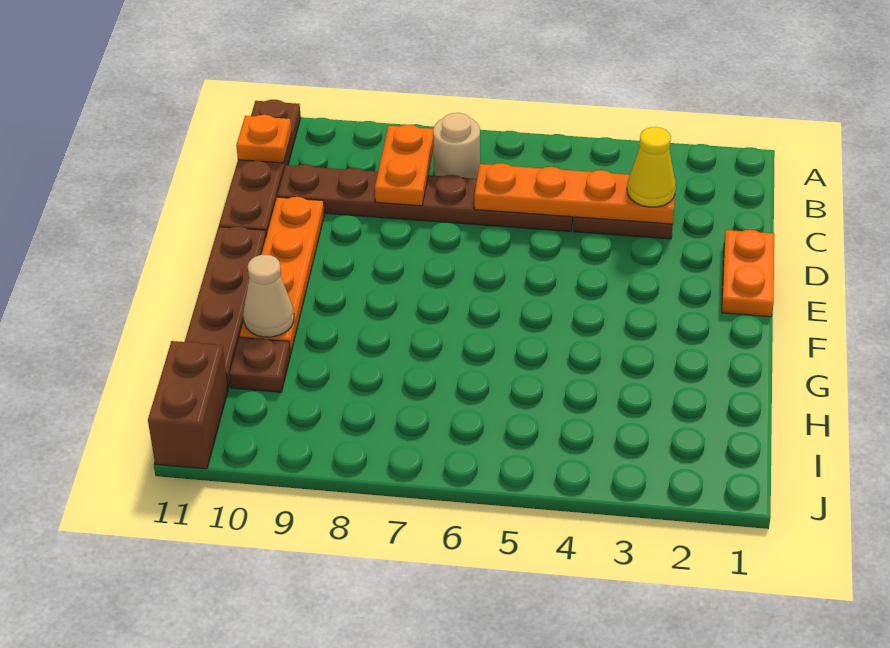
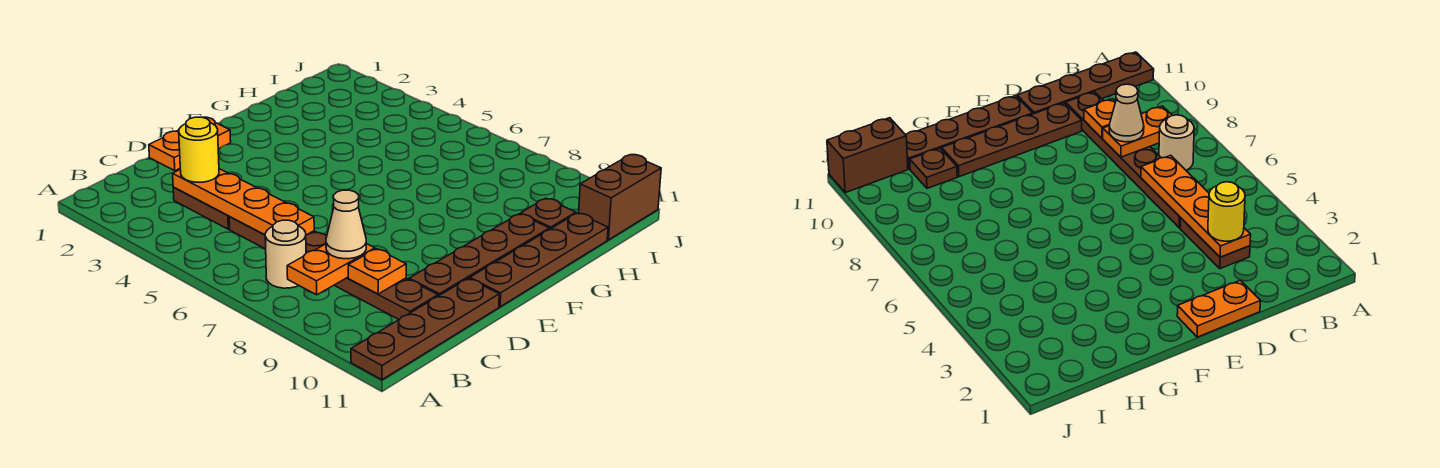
orange plate B11 level 2 -> orange plate C9 level 2
yellow cone C3 level 3 -> yellow round brick C3 level 3
orange plate D10:G10 level 1 -> brown plate D10:G10 level 1
tan cone G10 level 2 -> tan cone C8 level 3

